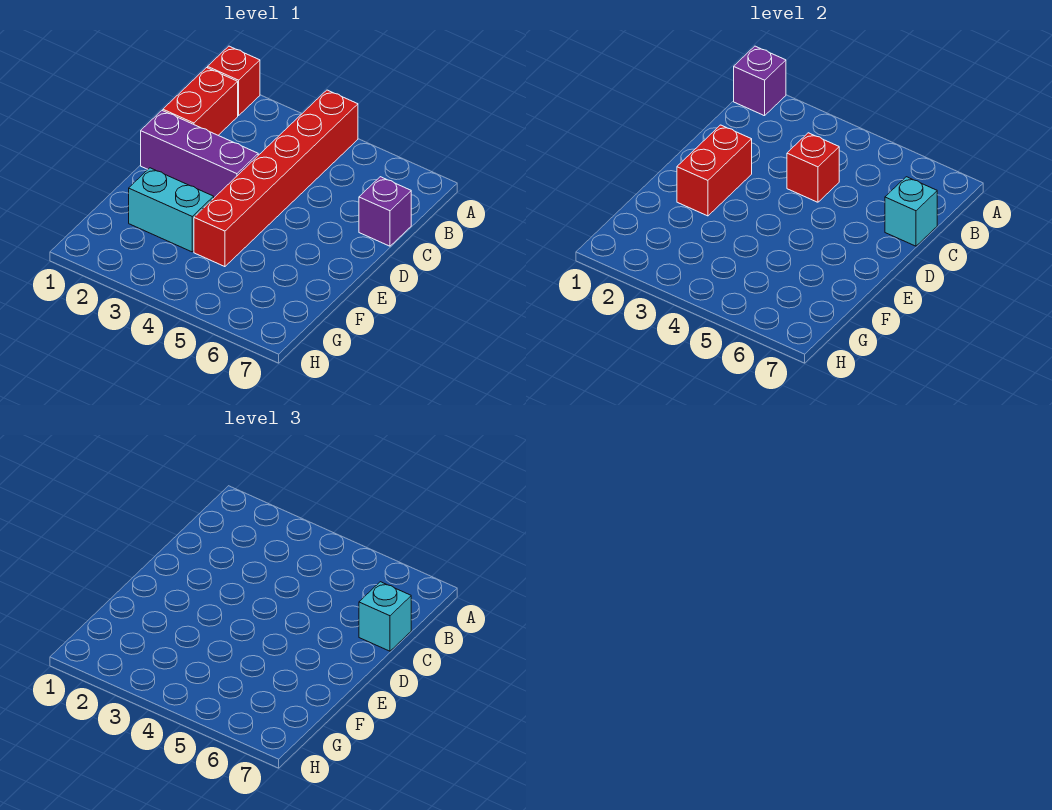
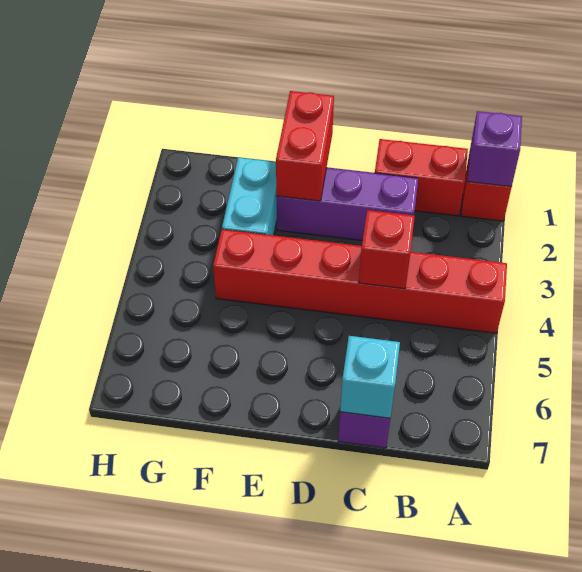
cyan brick C7 level 3 -> none
purple brick D1:D3 level 1 -> purple brick C2:E2 level 1
red brick D2:E2 level 2 -> red brick E1:E2 level 2

